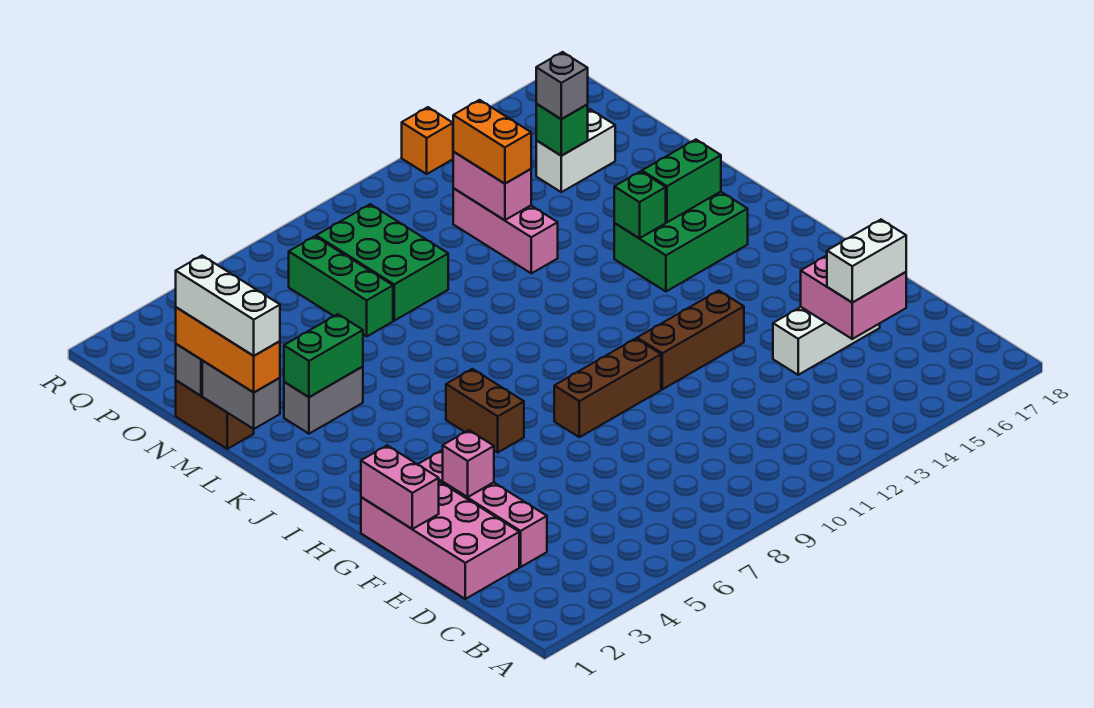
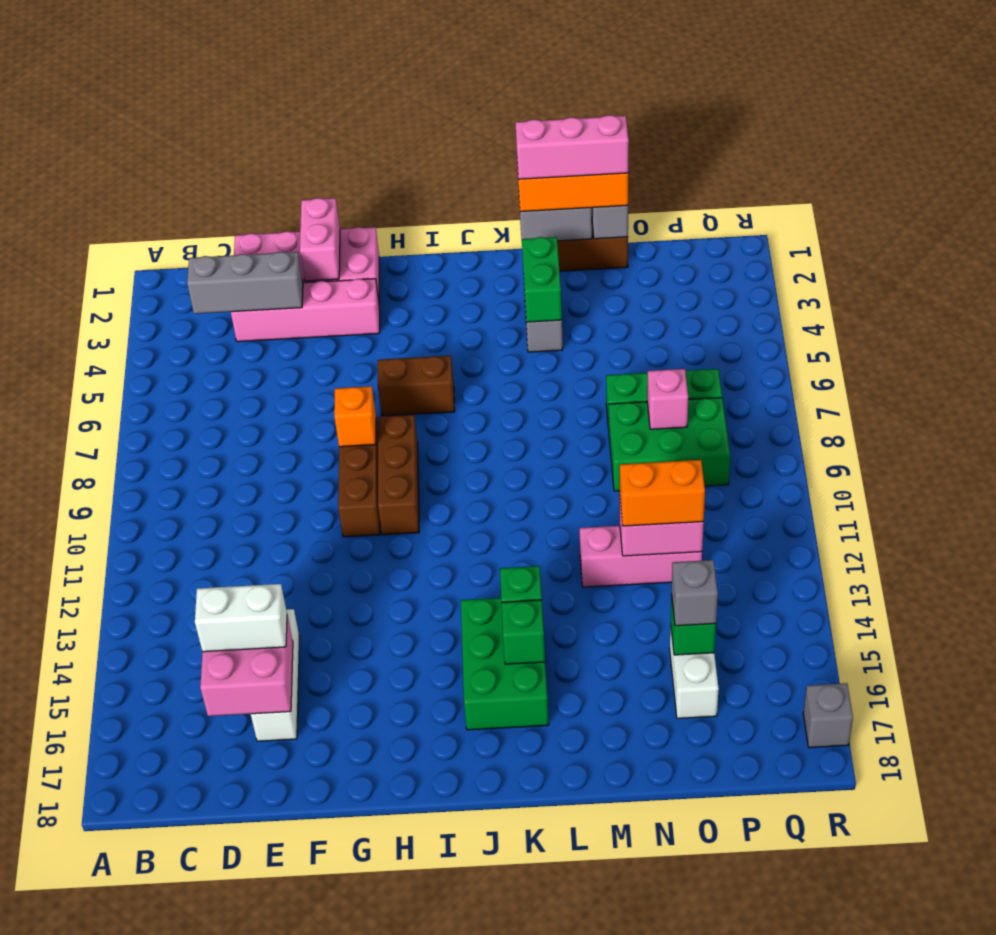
none -> grey brick C3:E3 level 2
white brick D15:D16 level 3 -> white brick D15:E15 level 3
pink brick F1:G1 level 2 -> pink brick F1:F2 level 2
pink brick F3 level 2 -> pink brick O8 level 2
brown brick G11:G13 level 1 -> brown brick H8:H10 level 1
green brick K15:K16 level 2 -> green brick K15 level 2
white brick L1:N1 level 4 -> pink brick L1:N1 level 4
orange brick R13 level 1 -> orange brick G8 level 2
none -> grey brick R17 level 1

